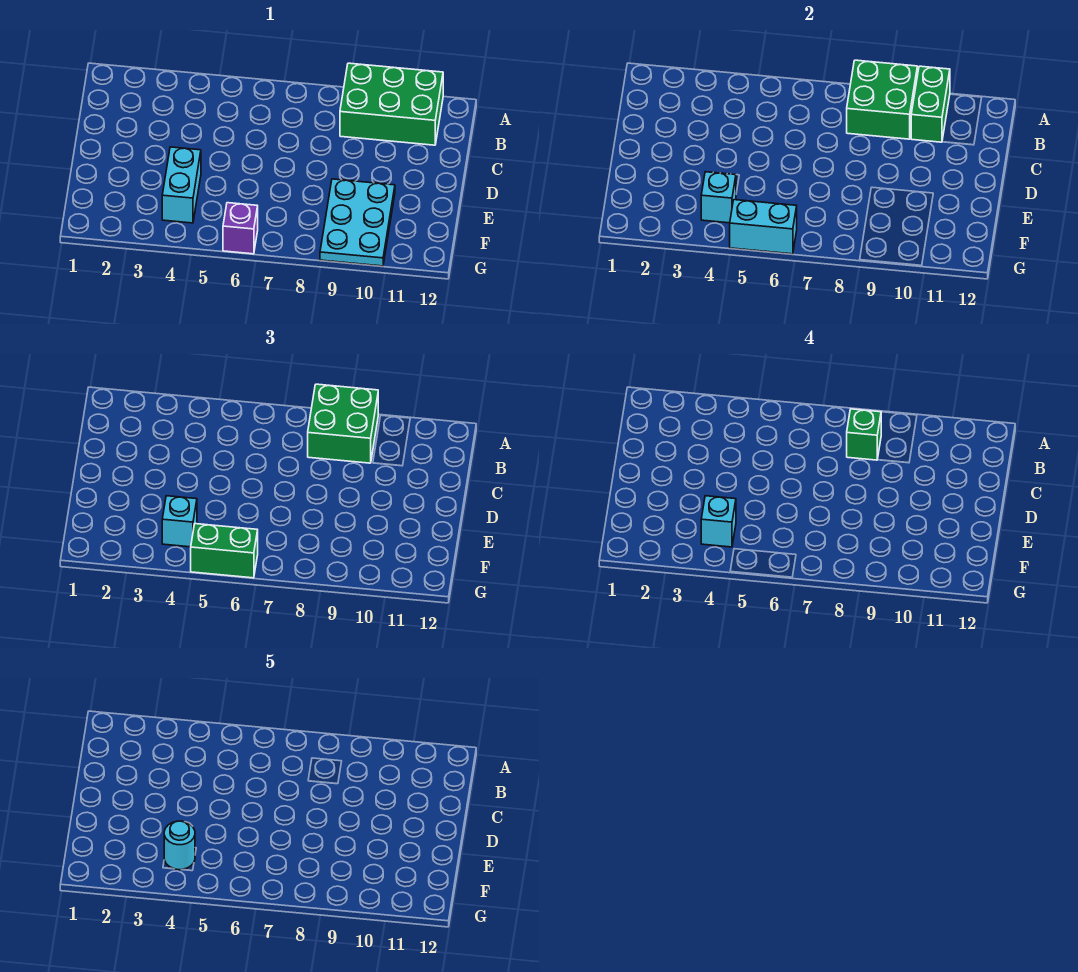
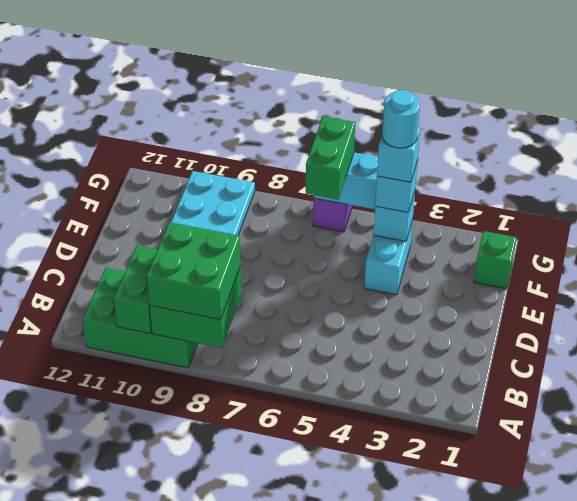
green brick B8 level 4 -> green brick F1 level 1
green brick G5:G6 level 3 -> green brick F6:G6 level 3

